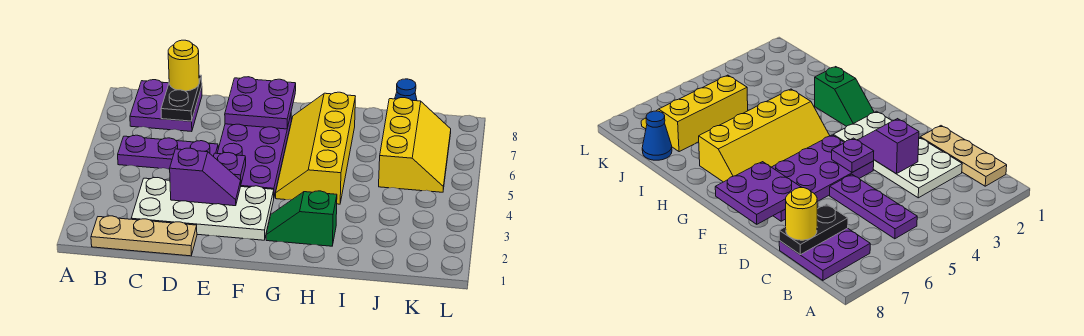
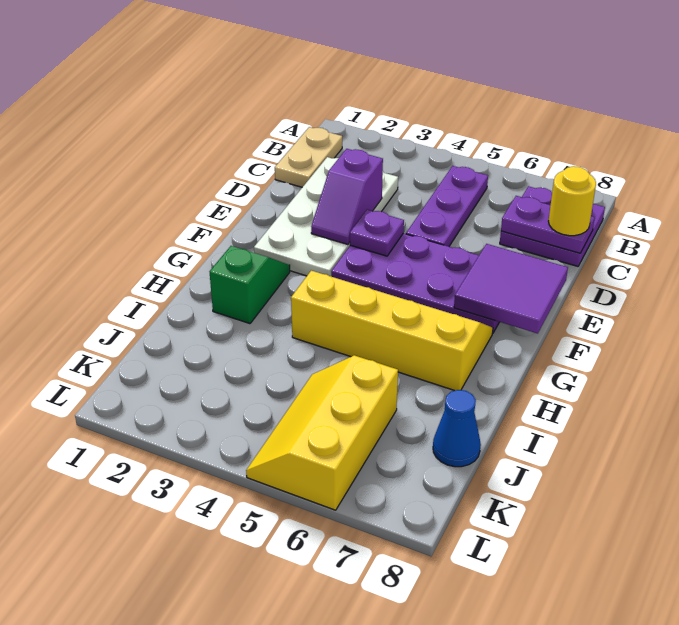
tan plate B1:D1 level 1 -> tan plate B1:C1 level 1
black plate C7:C8 level 2 -> purple plate C7:C8 level 2
purple plate E7:F8 level 2 -> purple tile E7:F8 level 2
yellow slope J5:K7 level 1 top J -> yellow slope J5:L6 level 1 top 6

